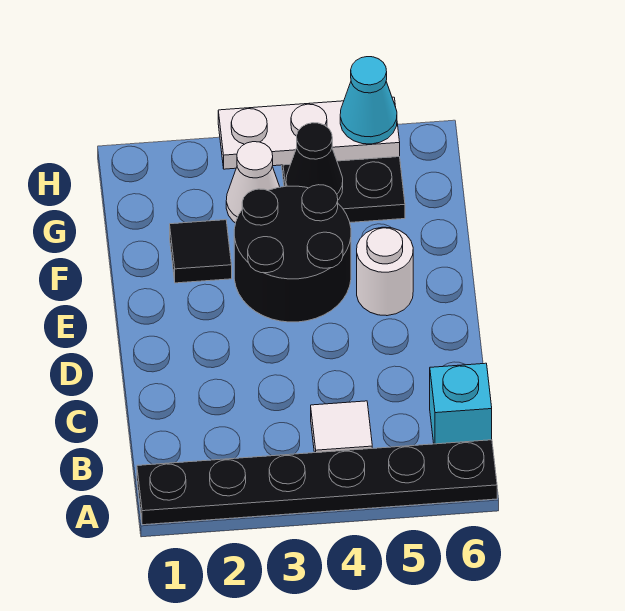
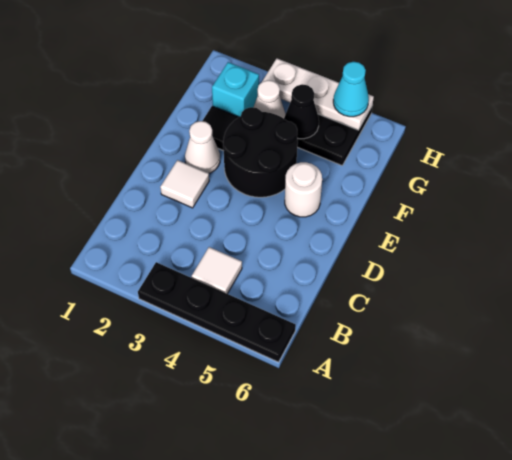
black plate A1:A6 level 1 -> black plate A3:A6 level 1
cyan brick B6 level 1 -> cyan brick G2 level 1
none -> white tile D2 level 1
none -> white cone E2 level 1

